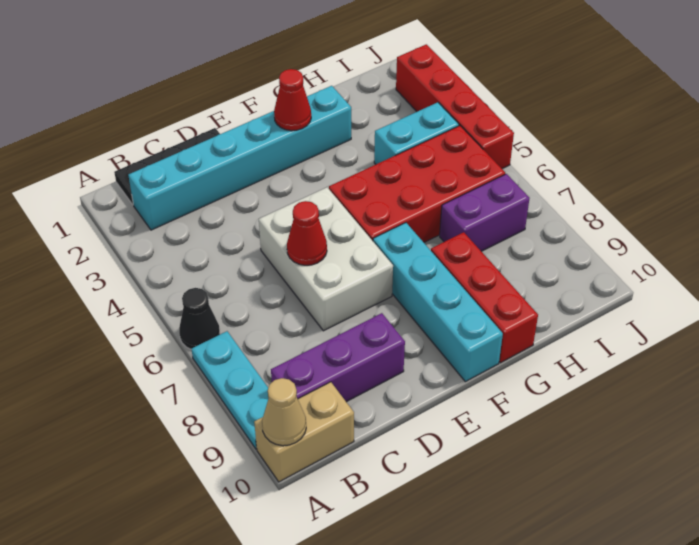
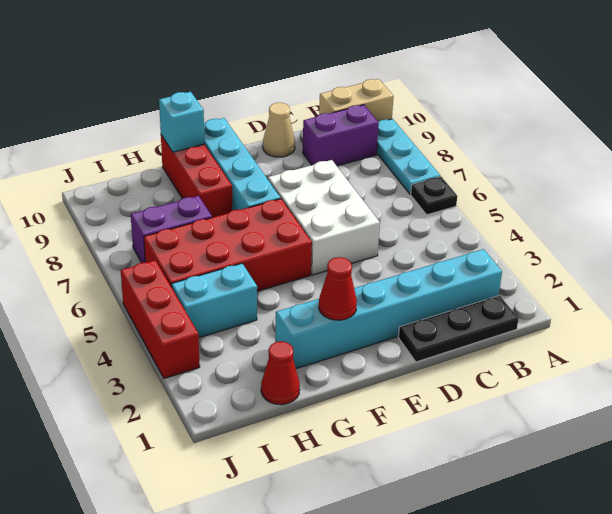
black cone A6 level 1 -> black plate A6 level 1
tan cone A10 level 2 -> tan cone D10 level 1
purple brick B9:D9 level 1 -> purple brick B9:C9 level 1
red cone D6 level 2 -> red cone H1 level 1
none -> cyan brick G10 level 2
red brick J2:J5 level 1 -> red brick J3:J5 level 1

